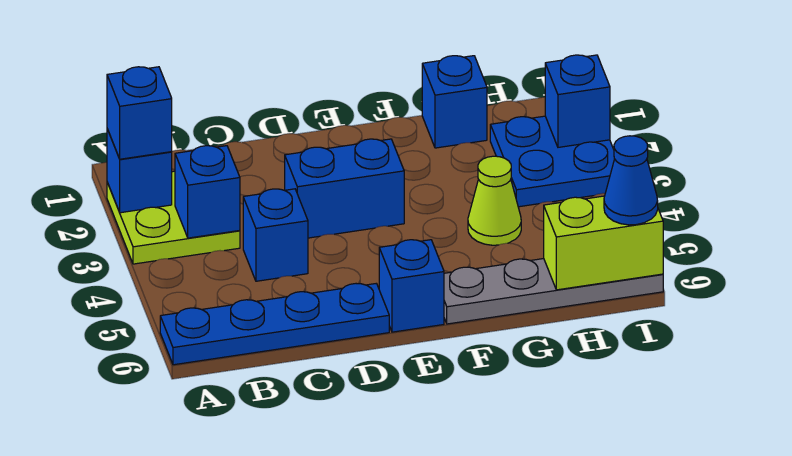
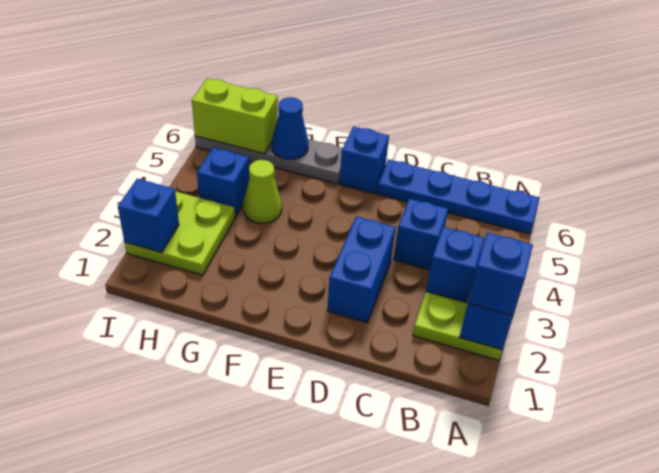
blue brick D3:E3 level 1 -> blue brick D2:D3 level 1
blue brick G1 level 1 -> blue brick H4 level 1
blue plate H2:I3 level 1 -> lime plate H2:I3 level 1
blue cone I6 level 3 -> blue cone G6 level 2

